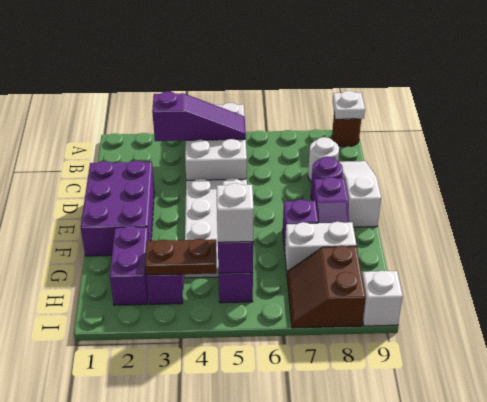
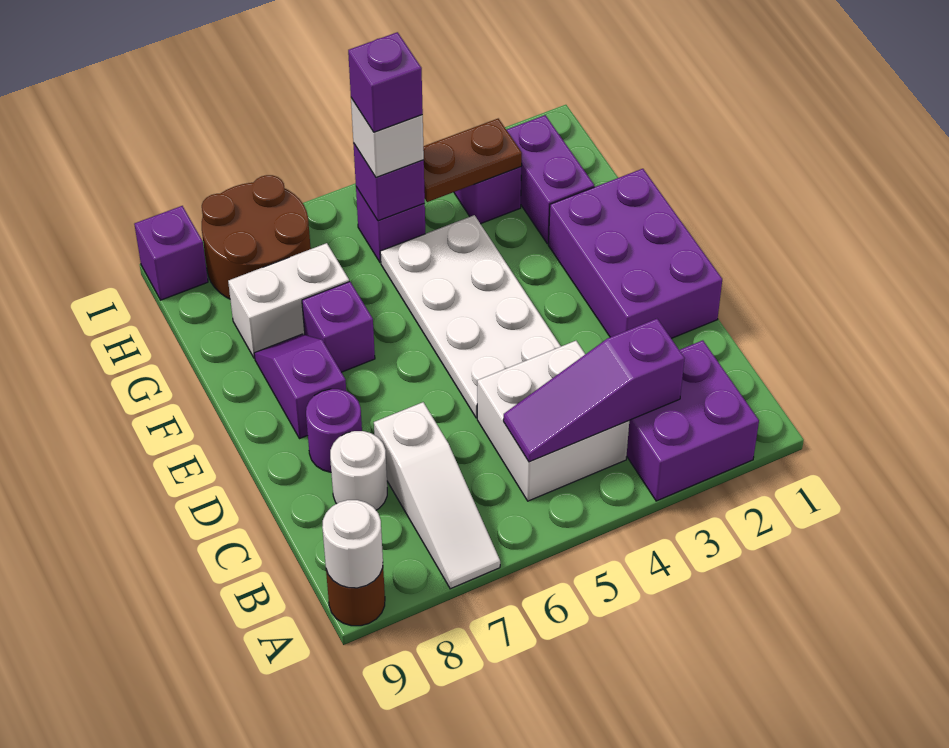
none -> purple brick A2:B3 level 1
white brick A4:C5 level 1 -> white brick B4:C5 level 1
white plate A9 level 2 -> white round brick A9 level 2
white slope C9:E9 level 1 top E -> white slope A7:C7 level 1 top C
none -> purple brick H5 level 4
brown slope H7:I8 level 1 top 8 -> brown round brick H7:I8 level 1
white brick I9 level 1 -> purple brick I9 level 1

